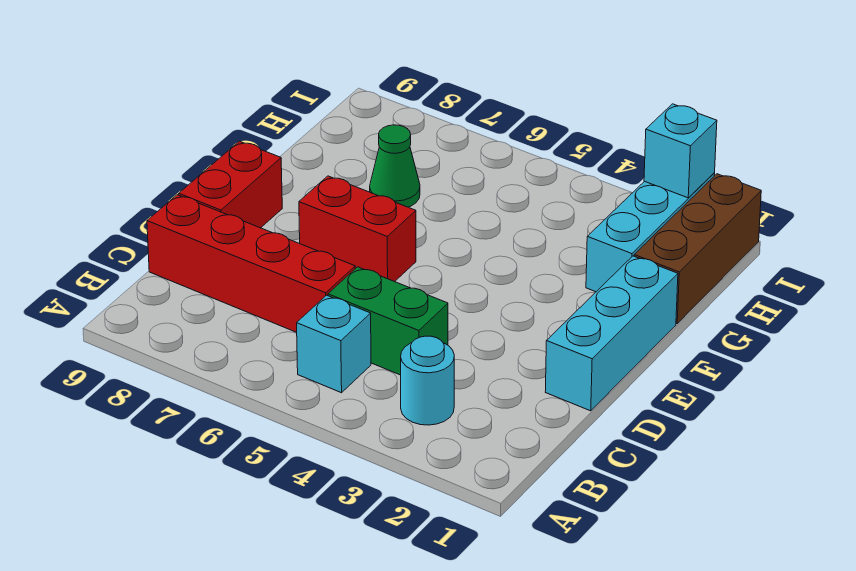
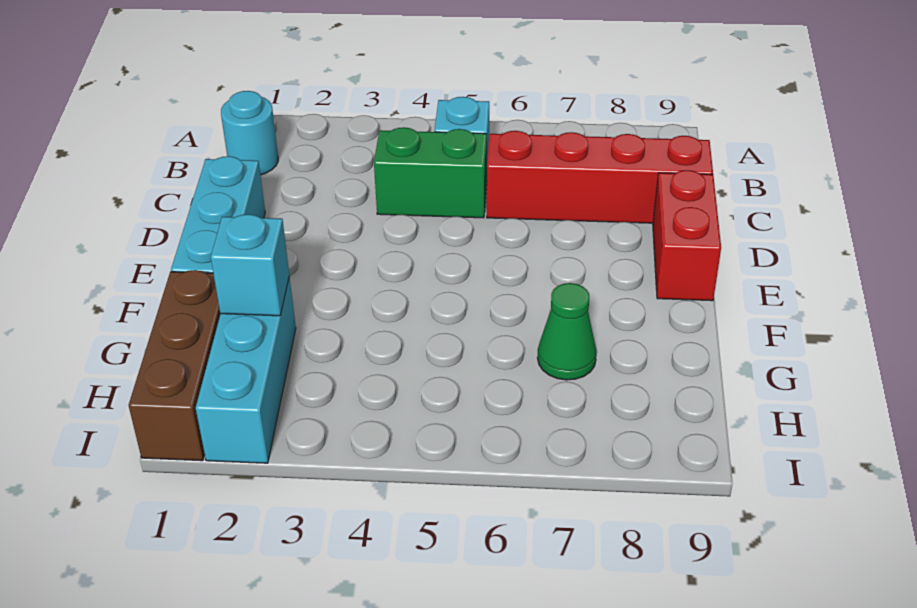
cyan round brick B3 level 1 -> cyan round brick B1 level 1
red brick E6:E7 level 1 -> none
cyan brick I2 level 2 -> cyan brick G2 level 2

